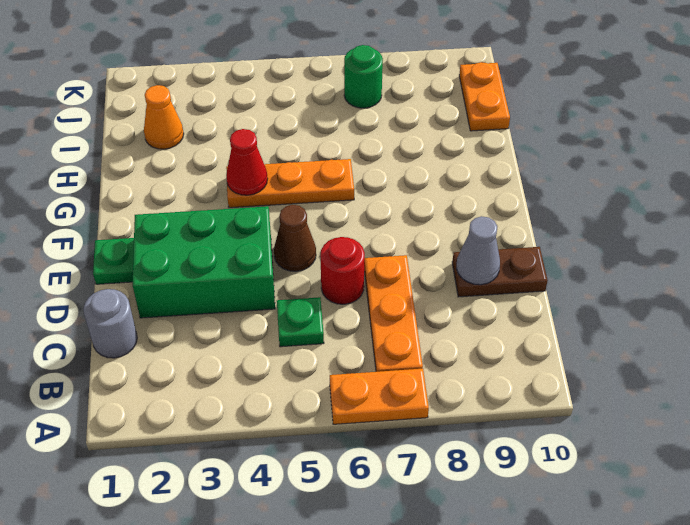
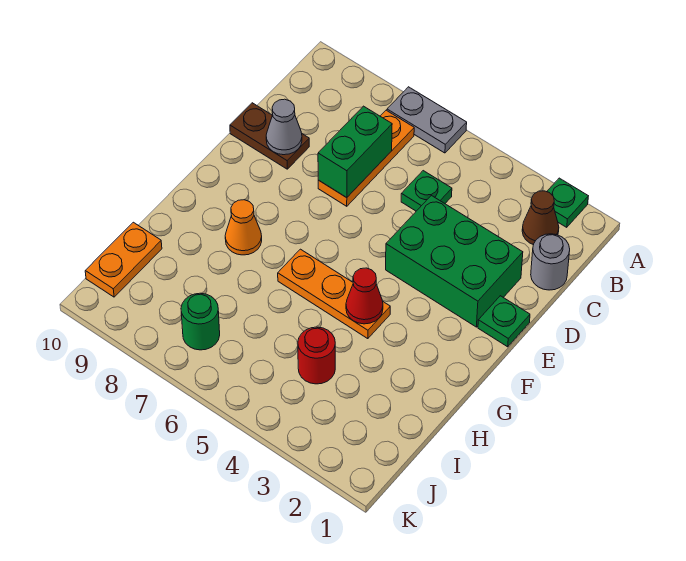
none -> green plate A2 level 1
orange plate A6:A7 level 1 -> grey plate A6:A7 level 1
none -> green brick C7:D7 level 2
red round brick D6 level 1 -> red round brick I4 level 1
brown cone E5 level 1 -> brown cone B2 level 1
orange cone I2 level 1 -> orange cone G8 level 1

